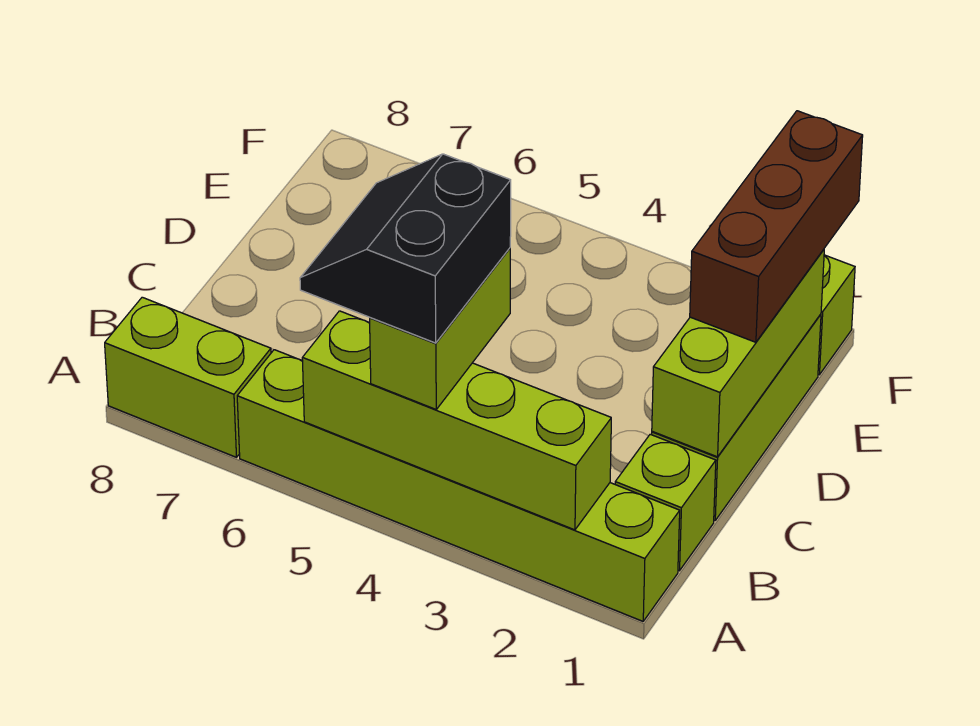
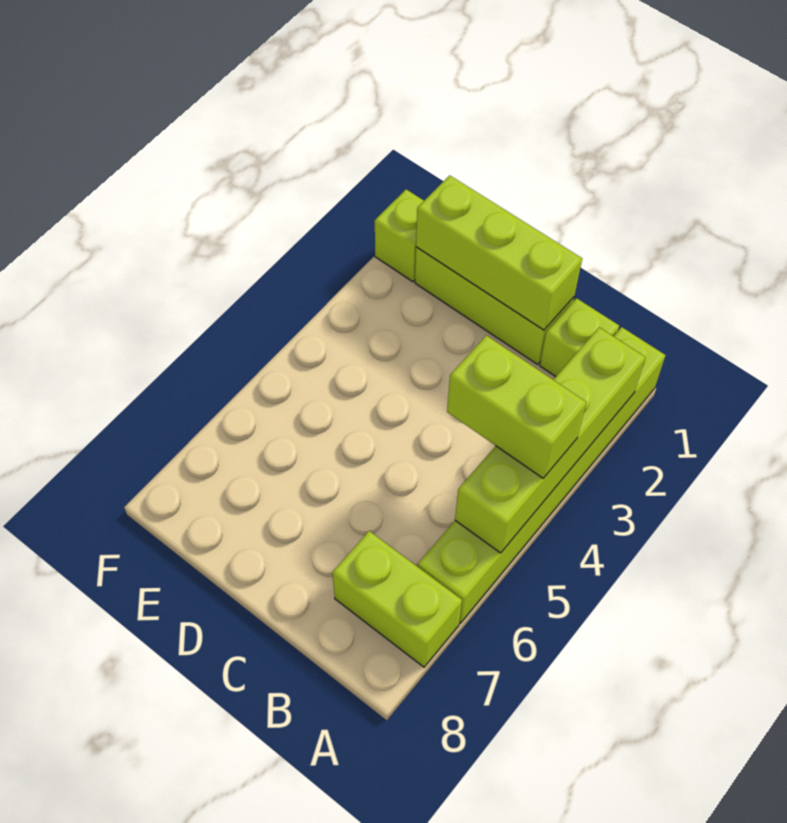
black slope A4:B5 level 4 top 4 -> none
lime brick A7:A8 level 1 -> lime brick A7:B7 level 1
brown brick D1:F1 level 3 -> none

